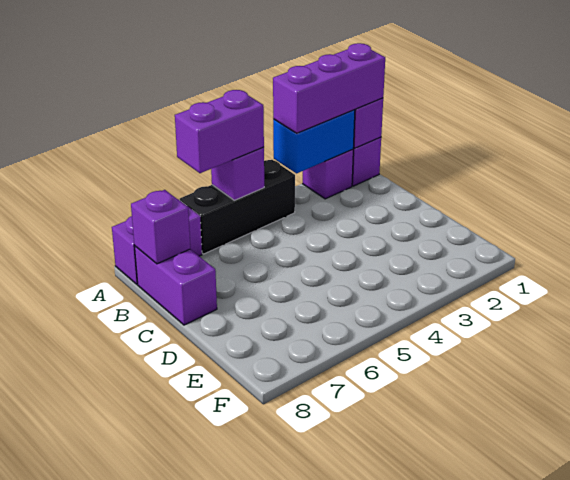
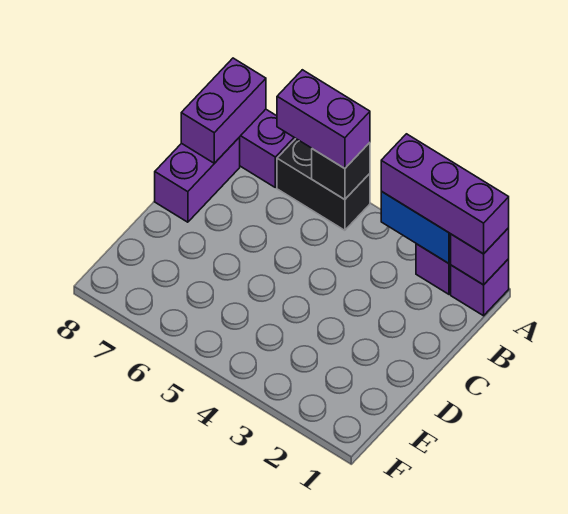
black brick A4:A6 level 1 -> black brick A5:A6 level 1
purple brick A5 level 2 -> black brick A5 level 2
purple brick B8 level 2 -> purple brick A8:B8 level 2

